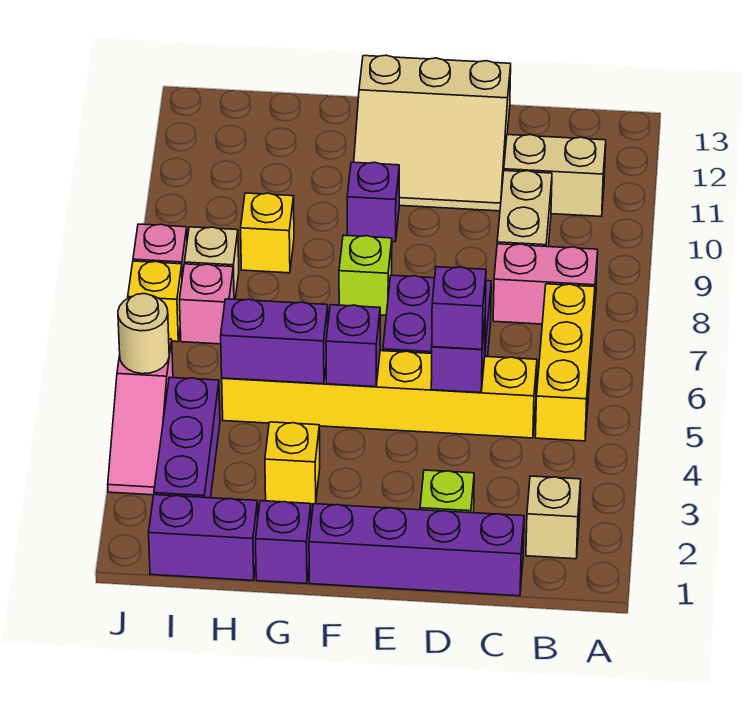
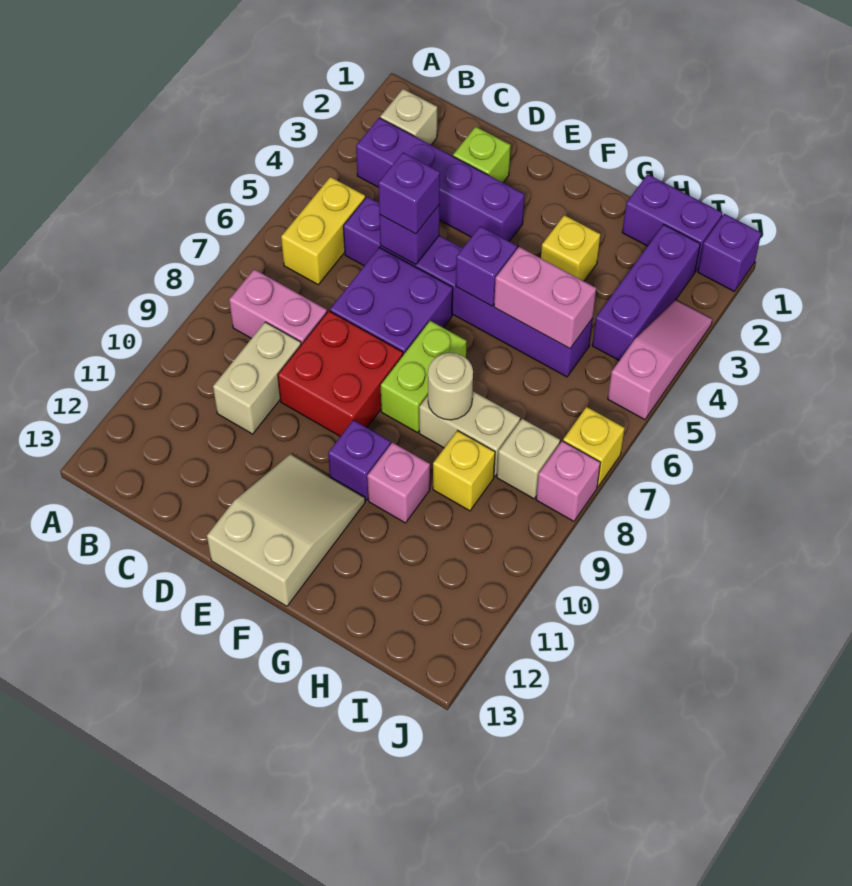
yellow brick B5:B7 level 1 -> yellow brick B5:B6 level 1
tan brick B11:C11 level 1 -> tan brick G8:H8 level 1
purple brick C1:F1 level 1 -> purple brick B3:E3 level 1
yellow brick C5:H5 level 1 -> purple brick C5:H5 level 1
none -> red brick D8:E9 level 1
tan slope D11:F13 level 1 top 13 -> tan slope E11:F13 level 1 top 13
lime brick F8 level 1 -> lime brick F7:F8 level 1
purple brick G1 level 1 -> purple brick J1 level 1
purple brick G5:H5 level 2 -> pink brick G5:H5 level 2
pink brick I7 level 1 -> pink brick G10 level 1
tan round brick J5 level 2 -> tan round brick G8 level 2

